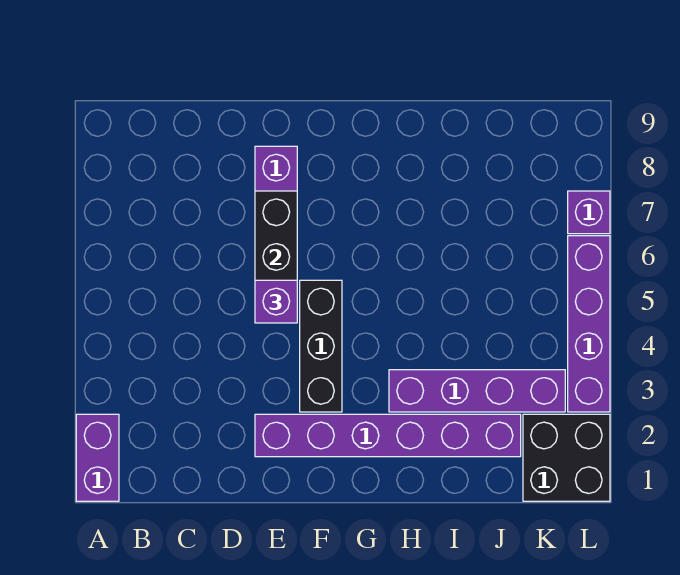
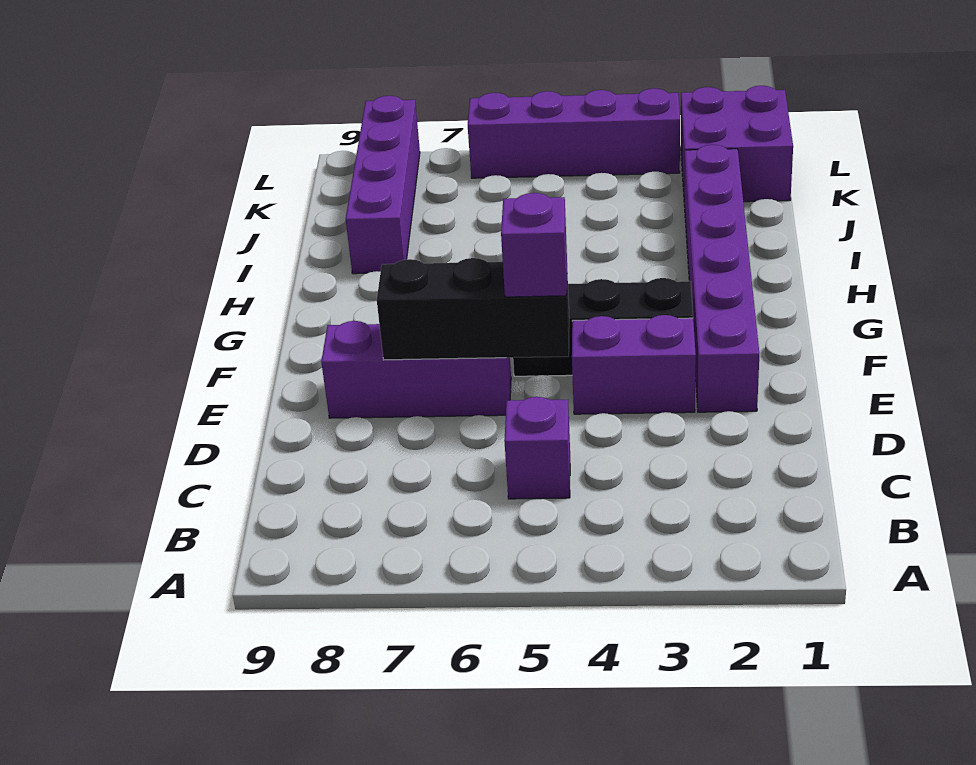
purple brick A1:A2 level 1 -> purple brick E3:E4 level 1
purple brick H3:K3 level 1 -> purple brick I8:L8 level 1
black brick K1:L2 level 1 -> purple brick K1:L2 level 1
purple brick L7 level 1 -> purple brick C5 level 1

